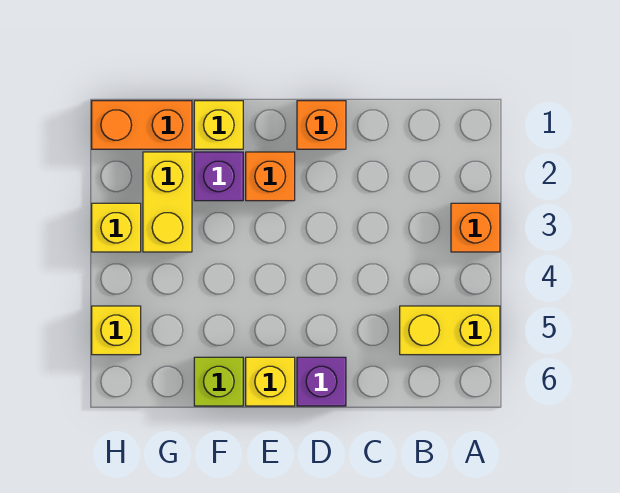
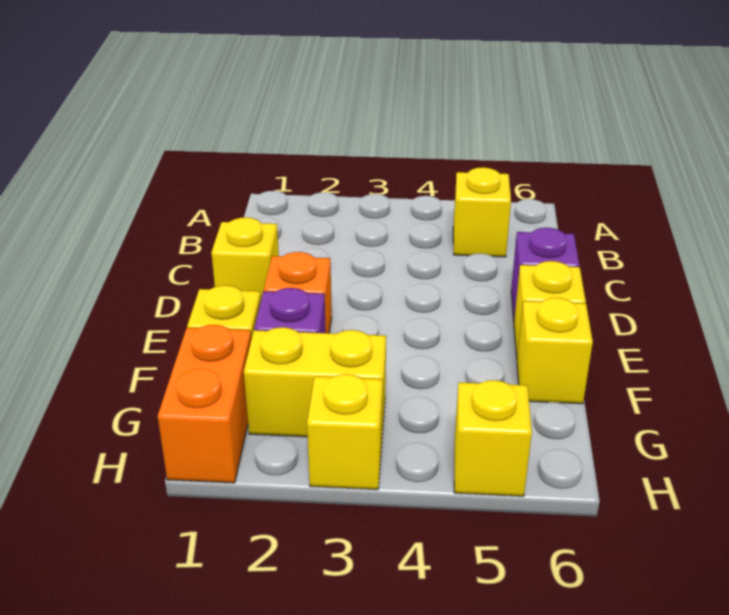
orange brick A3 level 1 -> none
yellow brick A5:B5 level 1 -> yellow brick B5 level 1
orange brick D1 level 1 -> yellow brick D1 level 1
lime brick F6 level 1 -> yellow brick F6 level 1

